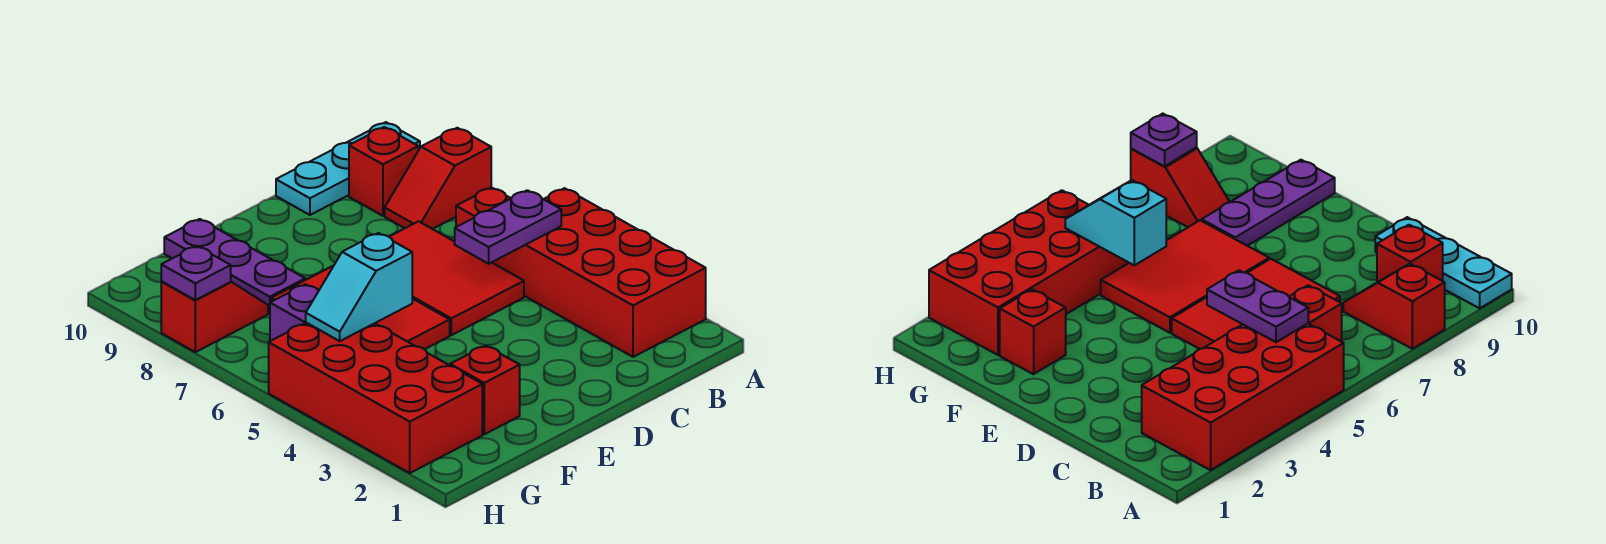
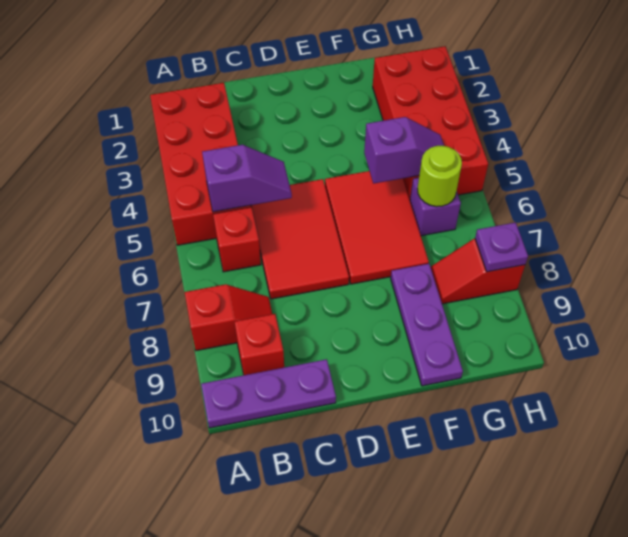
cyan plate A10:C10 level 1 -> purple plate A10:C10 level 1
purple plate B5:C5 level 2 -> purple slope B5:C5 level 2 top B
red brick F2 level 1 -> none
cyan slope F5:G5 level 2 top F -> purple slope F5:G5 level 2 top F
none -> lime round brick G6 level 2

